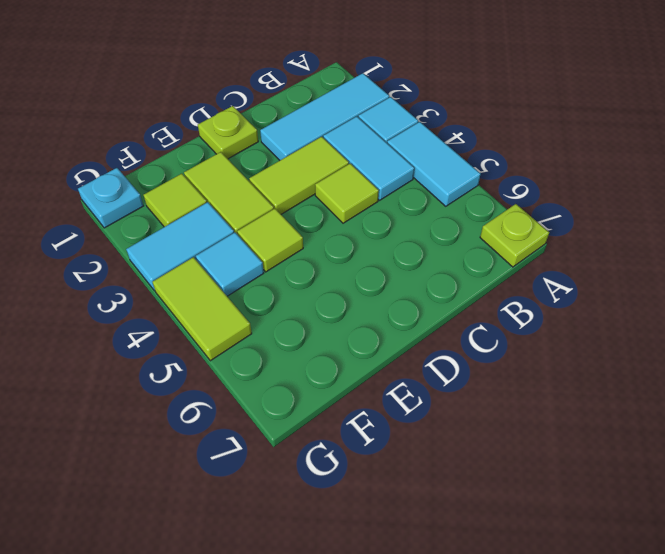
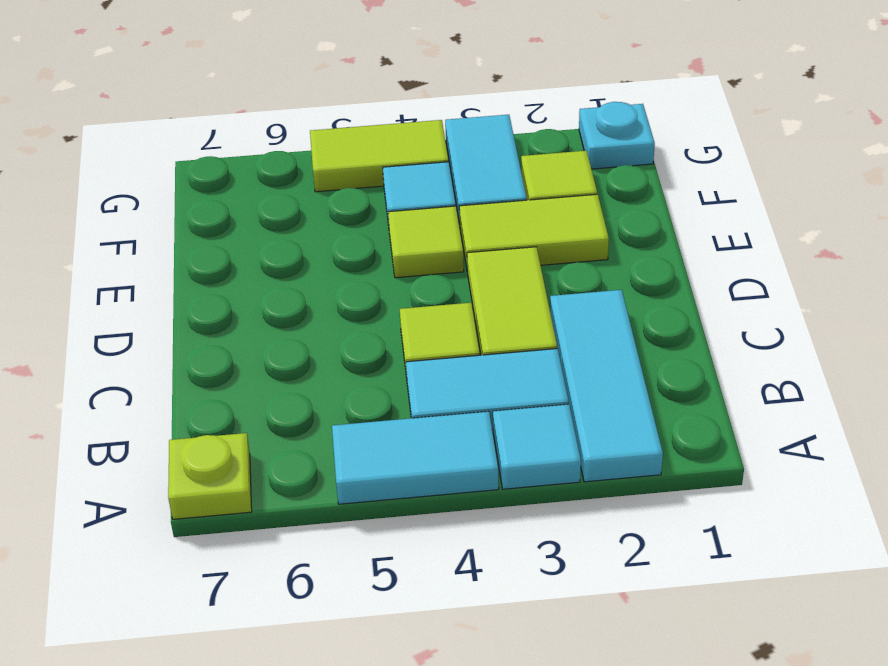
lime plate D1 level 1 -> none

